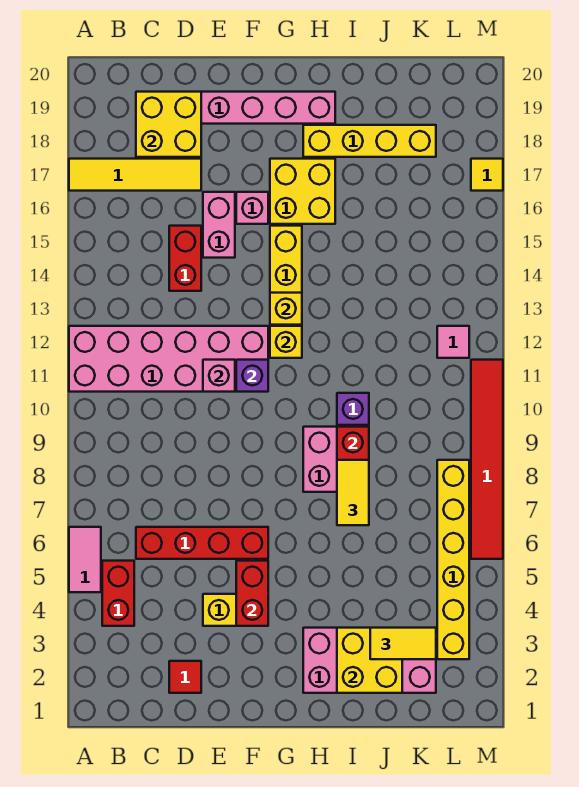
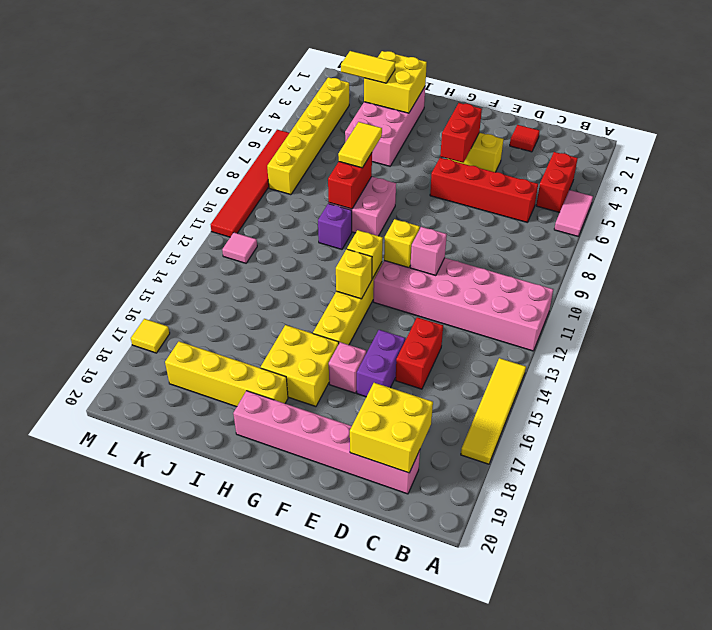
yellow tile A17:D17 level 1 -> yellow tile A14:A17 level 1
pink brick E15:E16 level 1 -> purple brick E15:E16 level 1
purple brick F11 level 2 -> yellow brick F11 level 2
pink brick H2:K3 level 1 -> pink brick I2:J5 level 1

